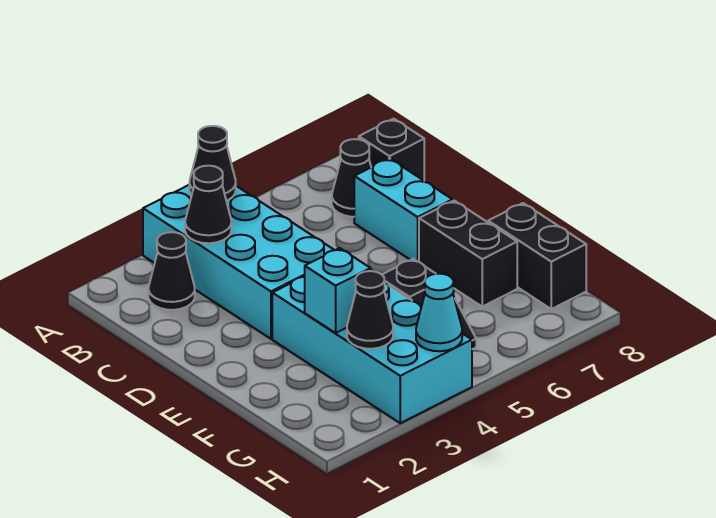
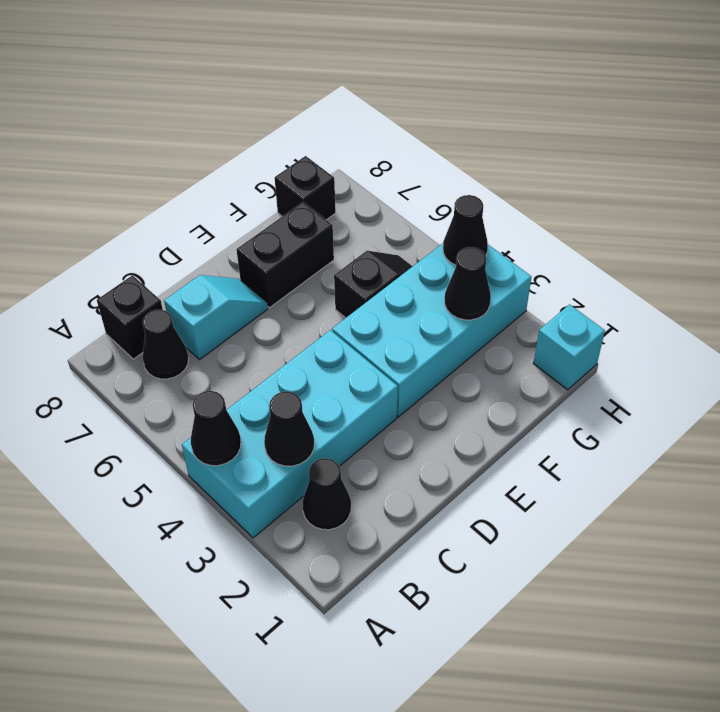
cyan brick C7:D7 level 1 -> cyan slope C7:D7 level 1 top C
cyan brick F3 level 2 -> cyan brick H1 level 1
black brick F8:G8 level 1 -> black brick G8 level 1
cyan cone H4 level 2 -> black cone H4 level 2

